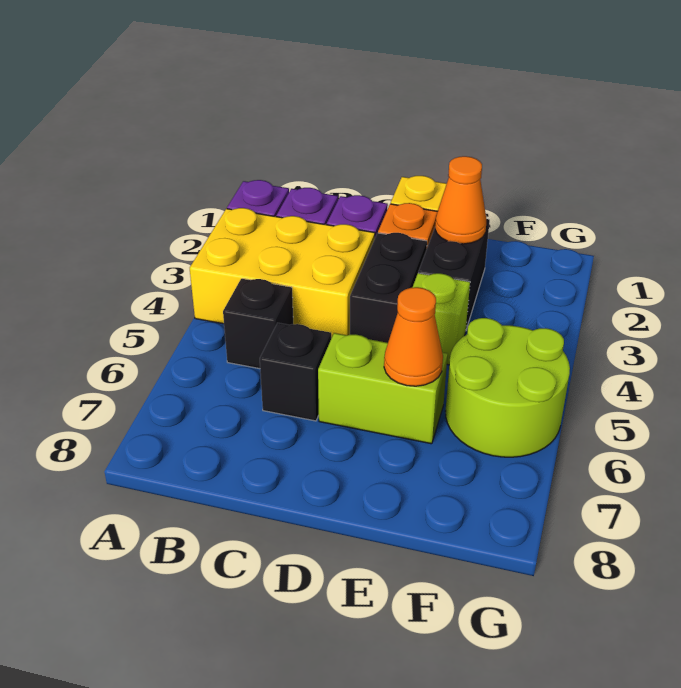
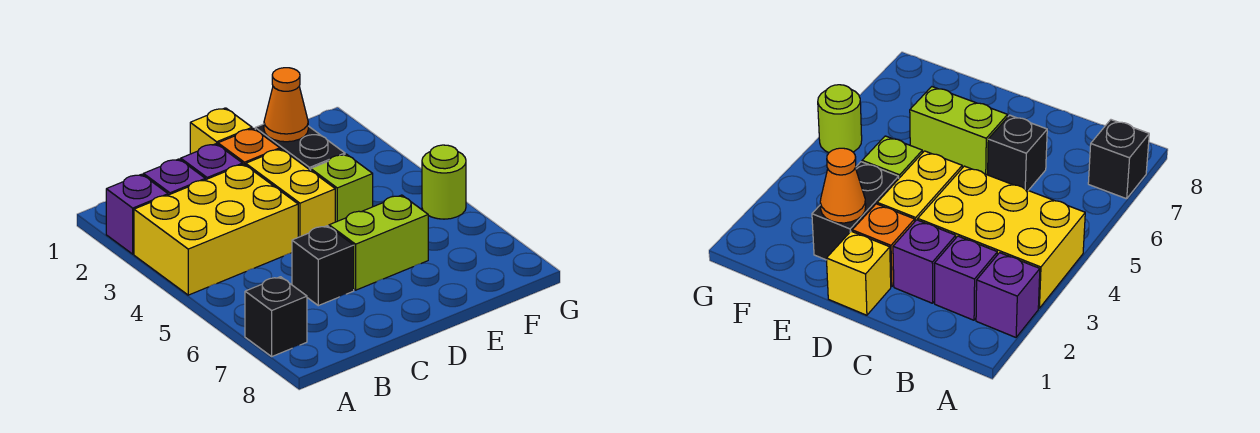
black brick B5 level 1 -> black brick A7 level 1
black brick D3:D4 level 1 -> yellow brick D3:D4 level 1
orange cone E6 level 2 -> none
lime round brick F5:G6 level 1 -> lime round brick G5 level 1

